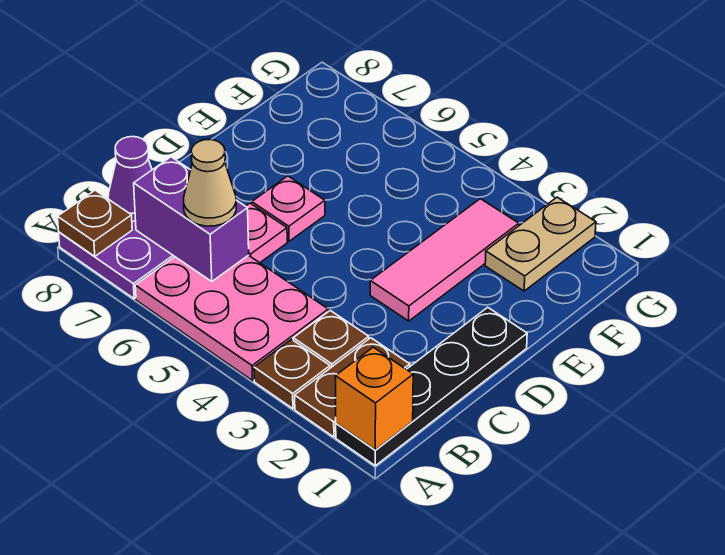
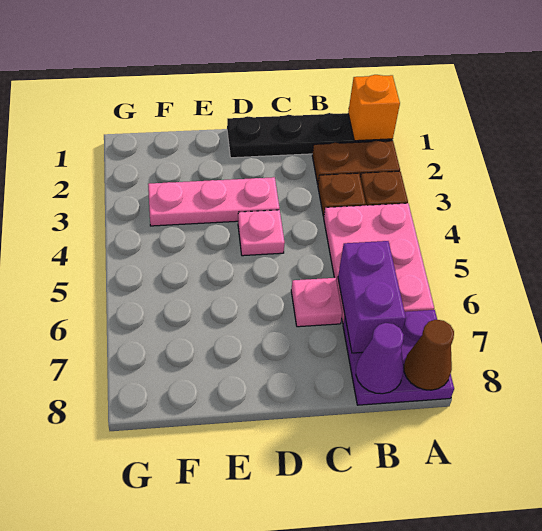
brown plate A8 level 2 -> brown cone A8 level 2
tan cone B6 level 3 -> none
pink tile D3:F3 level 1 -> pink plate D3:F3 level 1
pink plate D6 level 1 -> pink plate D4 level 1
tan plate F2:G2 level 1 -> none

